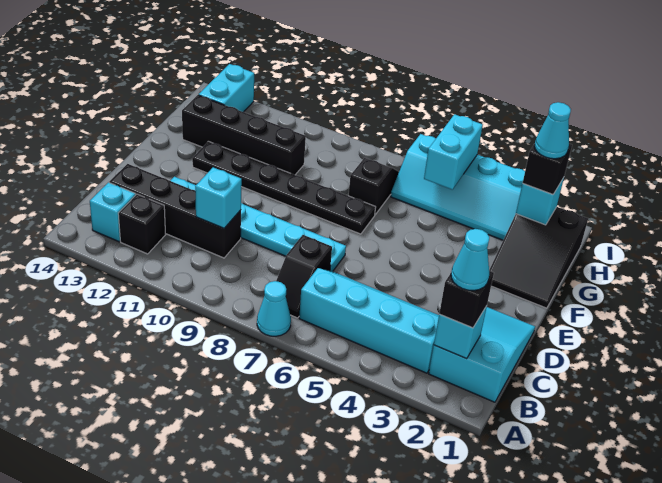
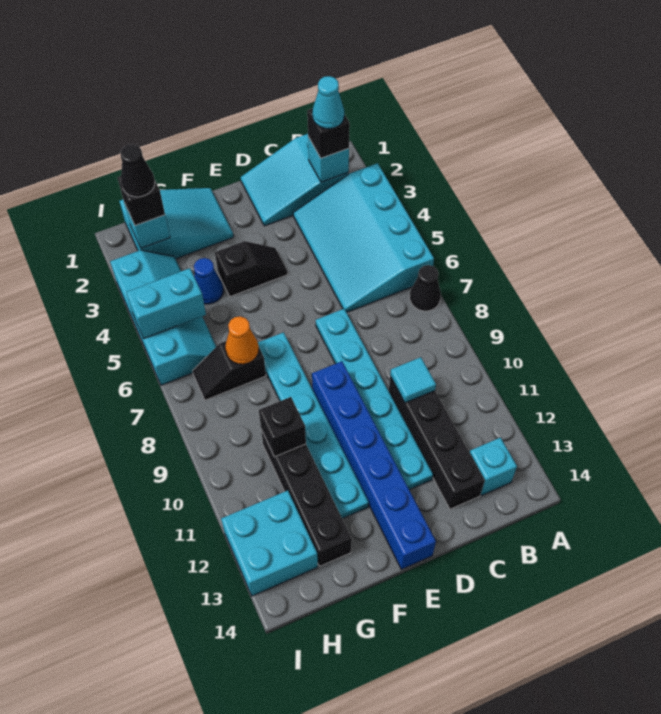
cyan cone A7 level 1 -> black cone A7 level 1
cyan slope B3:C6 level 1 top B -> cyan slope A3:C6 level 1 top A
black slope B7:C7 level 1 top C -> black slope E4:F4 level 1 top F
black brick B12 level 1 -> black brick G10 level 2
cyan brick C10 level 2 -> cyan tile C10 level 2
none -> blue brick E9:E14 level 1
black slope F1:H2 level 1 top H -> cyan slope F1:H2 level 1 top H
black plate F7:F12 level 1 -> cyan plate F7:F12 level 1
none -> blue cone G4 level 1
none -> orange cone G7 level 2
cyan cone H2 level 4 -> black cone H2 level 4
cyan brick H13:I13 level 1 -> cyan brick H12:I13 level 1

